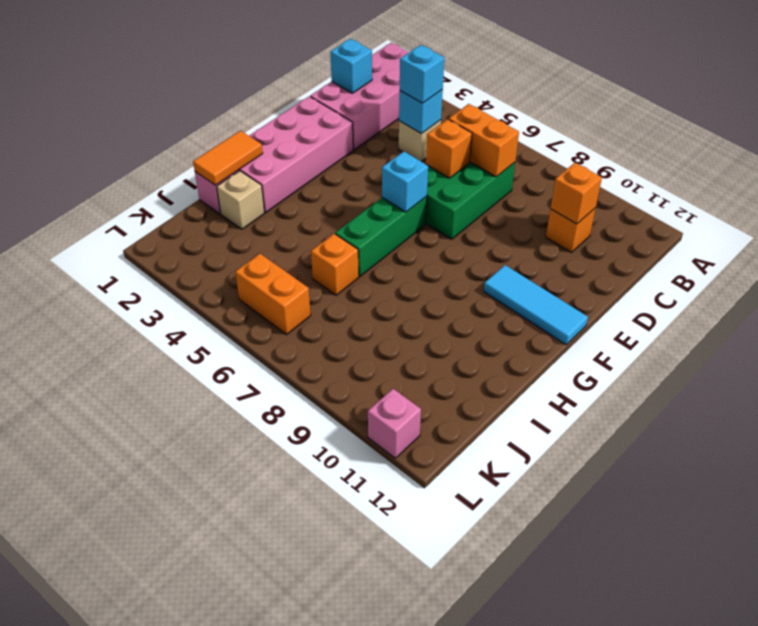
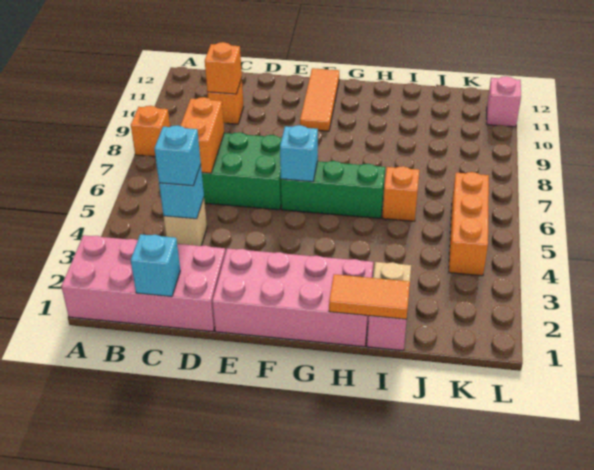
orange brick D6 level 2 -> orange brick A8 level 1
cyan tile F10:F12 level 1 -> orange tile F10:F12 level 1
orange brick K5:K6 level 1 -> orange brick K4:K6 level 1

